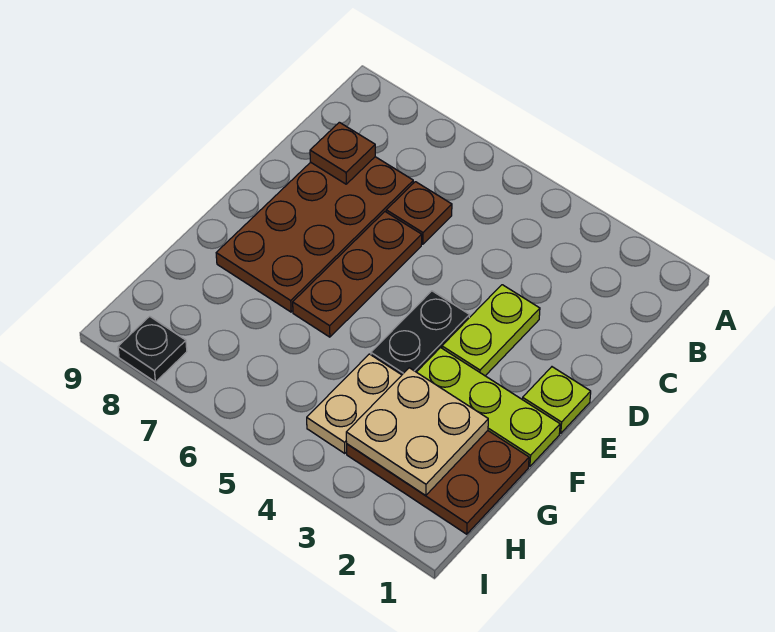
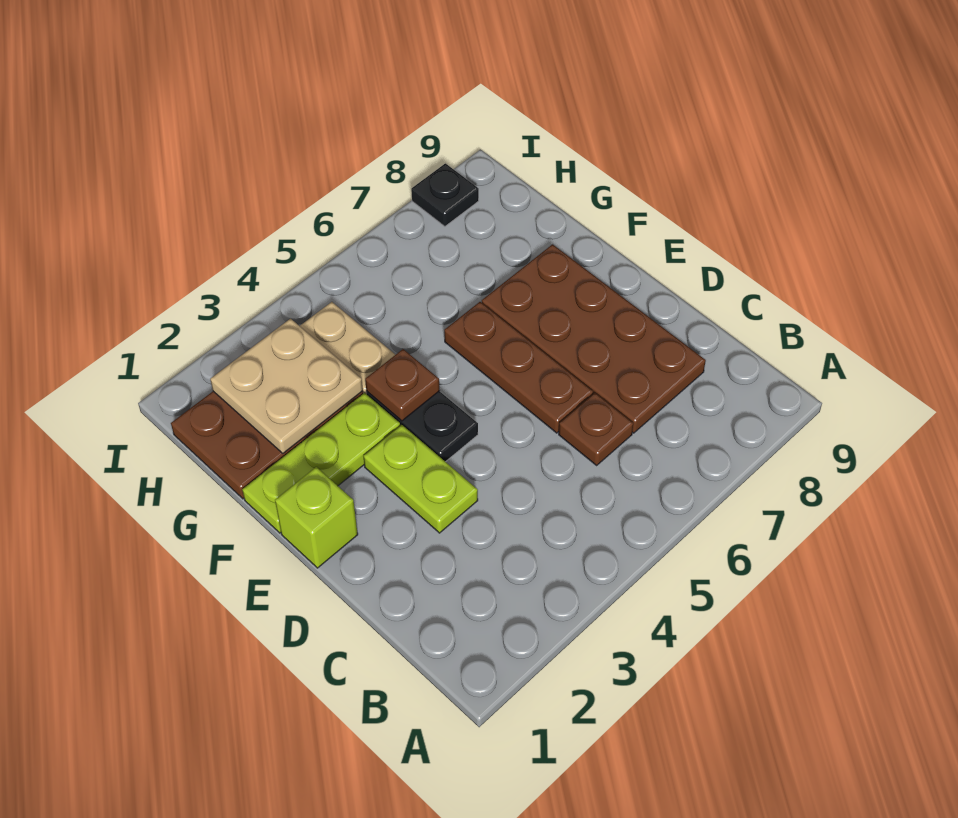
brown plate C8 level 2 -> brown plate F4 level 2
lime plate E1 level 1 -> lime brick E1 level 1

